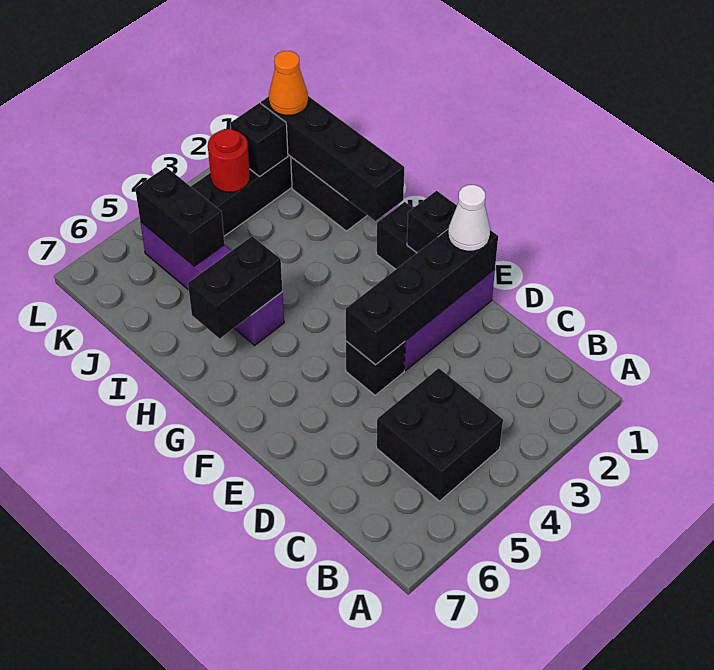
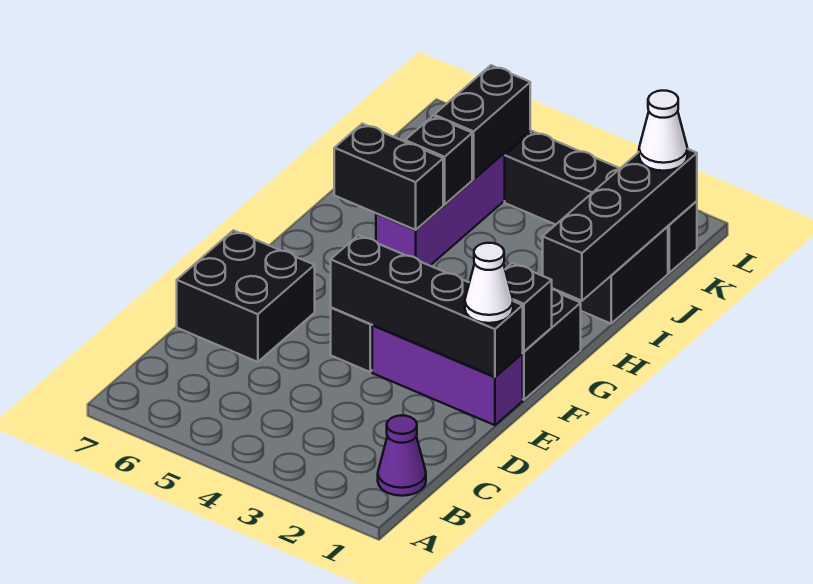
none -> purple cone B1 level 1
black brick B4:C5 level 1 -> black brick D6:E7 level 1
orange cone K1 level 3 -> white cone K1 level 3
black brick K2 level 2 -> black brick I5 level 2
red round brick K3 level 2 -> none

